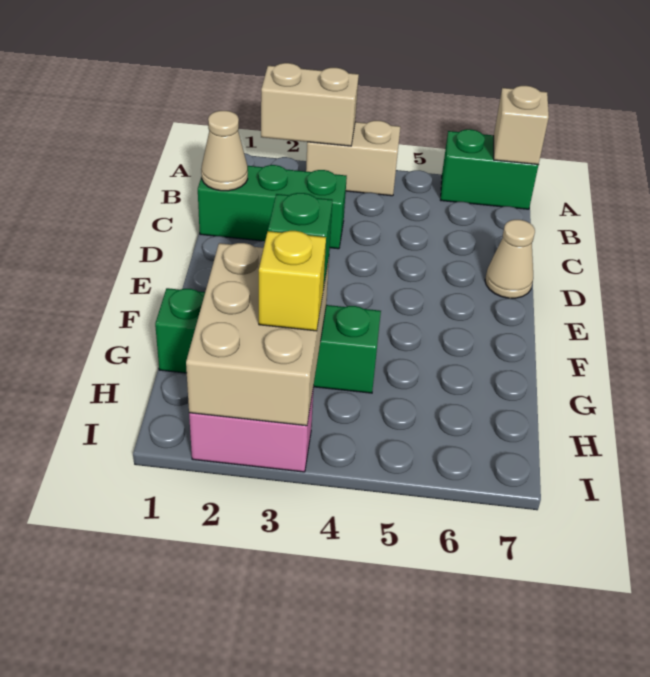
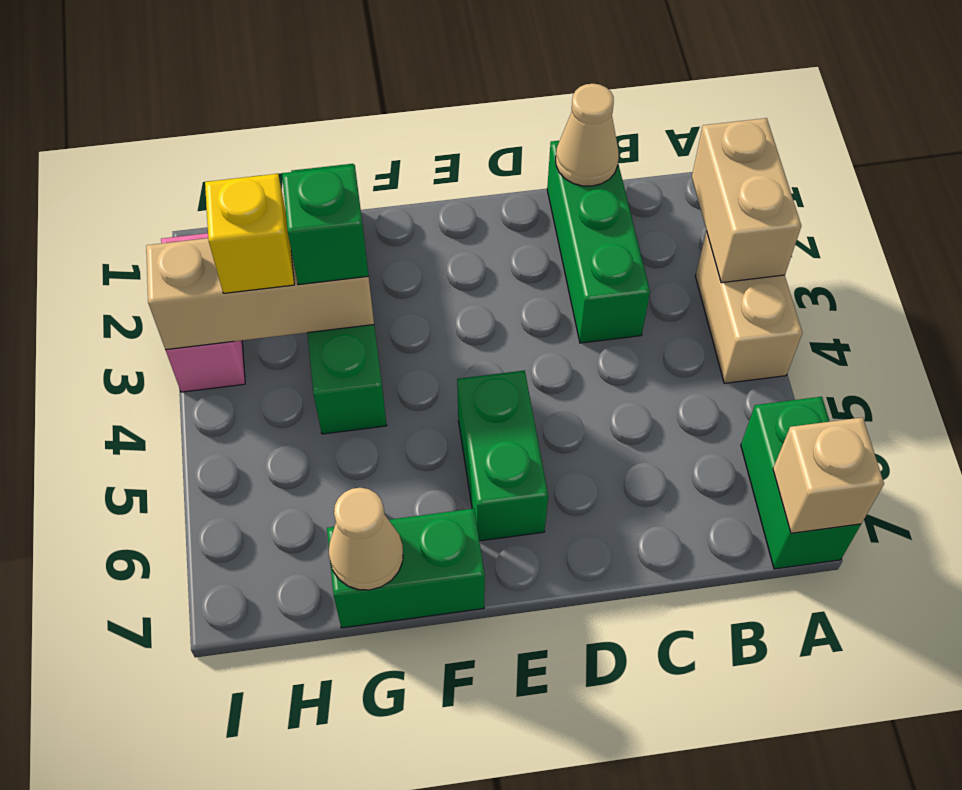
tan cone D7 level 1 -> tan cone G7 level 2
none -> green brick E5:E6 level 1
none -> green brick F7:G7 level 1
tan brick G2:I3 level 2 -> tan brick G3:I3 level 2

